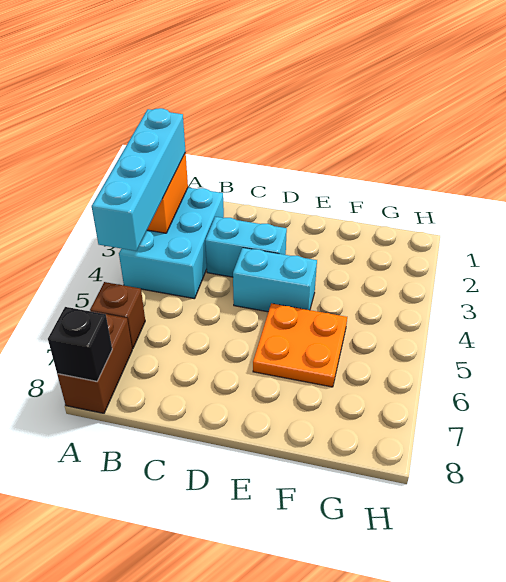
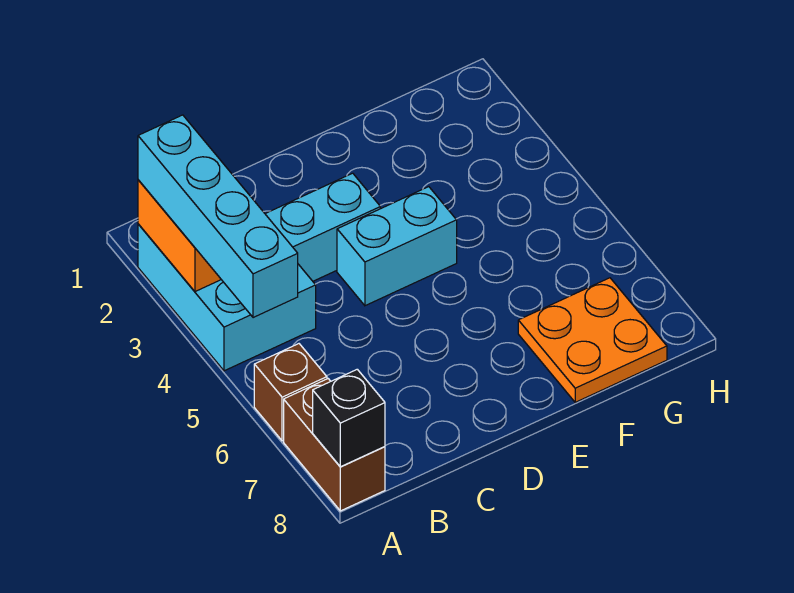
orange plate E5:F6 level 1 -> orange plate F7:G8 level 1

